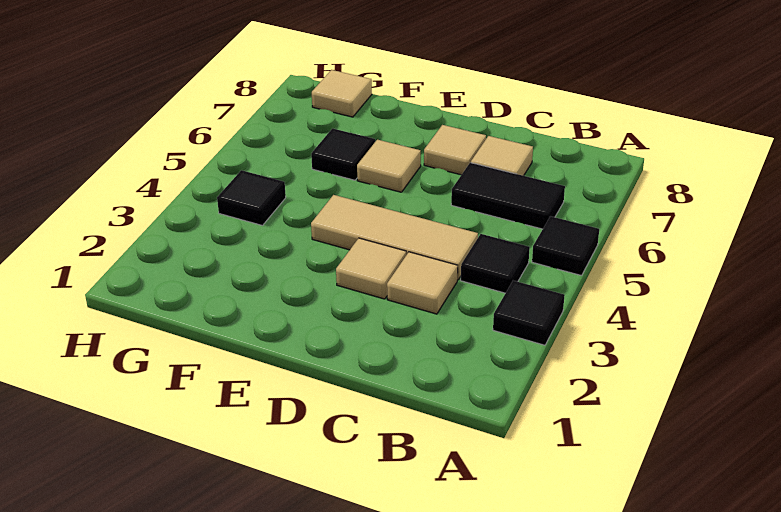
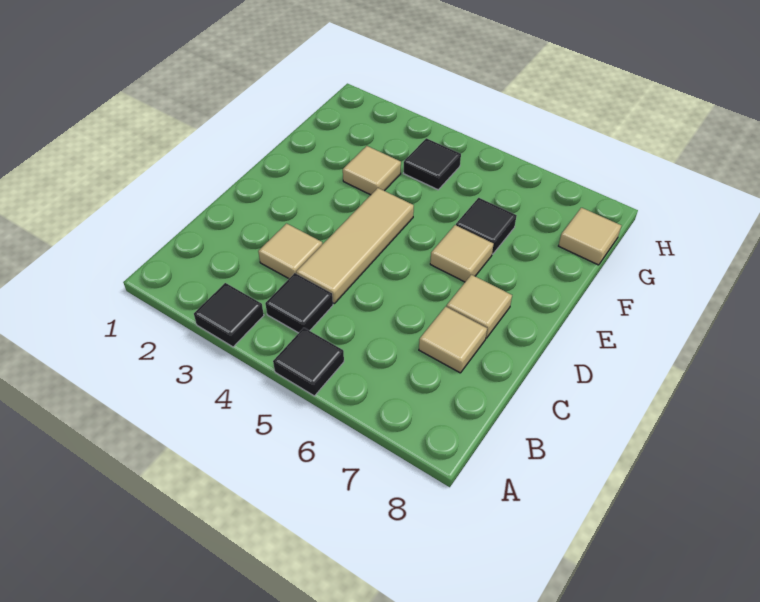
black tile B6:C6 level 1 -> none
tan tile D3 level 1 -> tan tile F3 level 1

